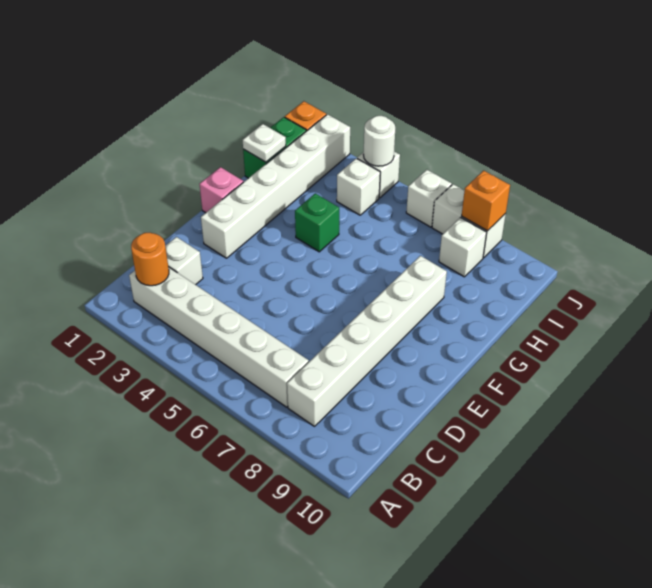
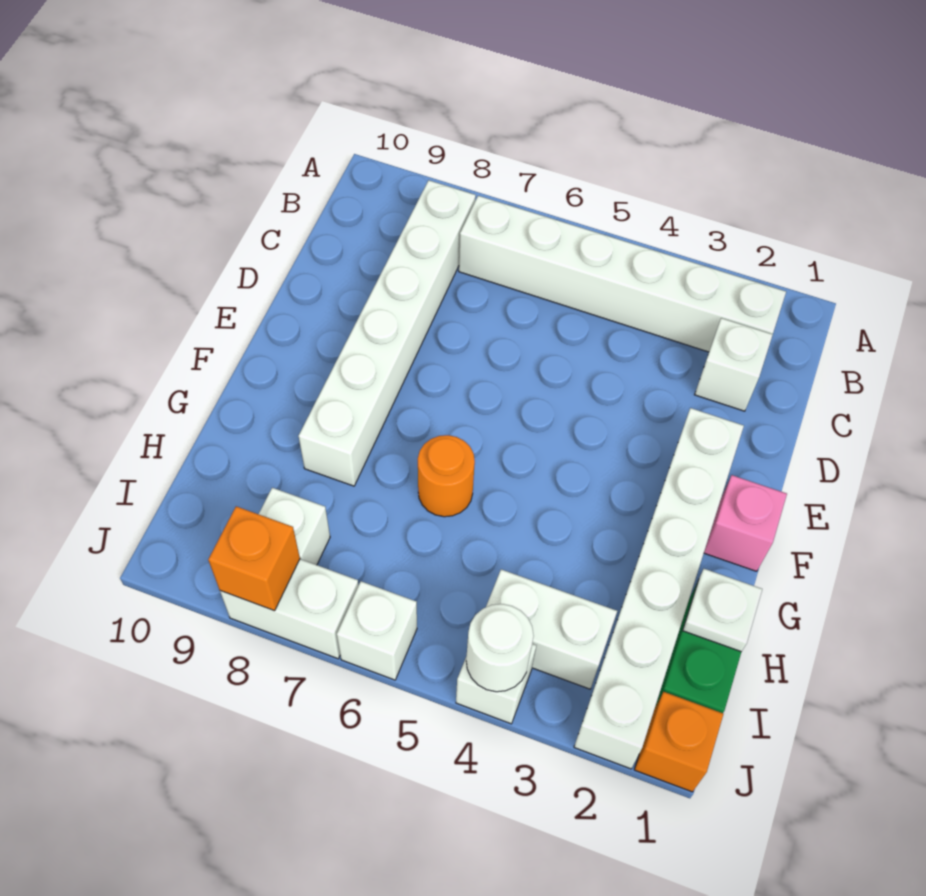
orange round brick B2 level 2 -> orange round brick G6 level 1
green brick G4 level 1 -> none
white brick I4 level 1 -> white brick I3:I4 level 1

